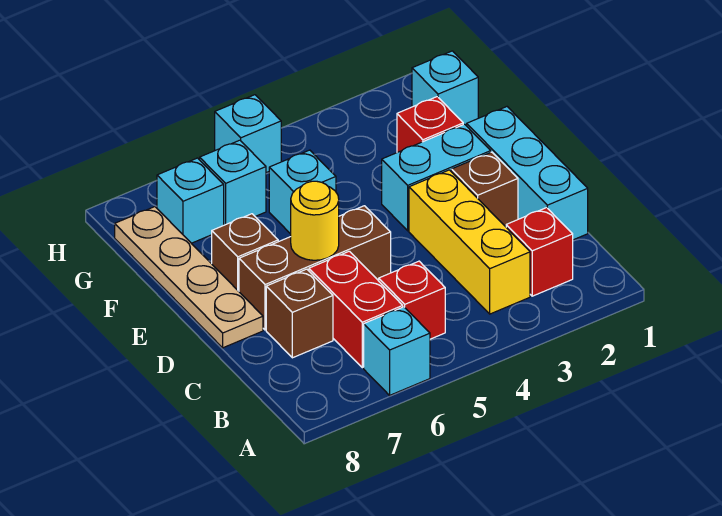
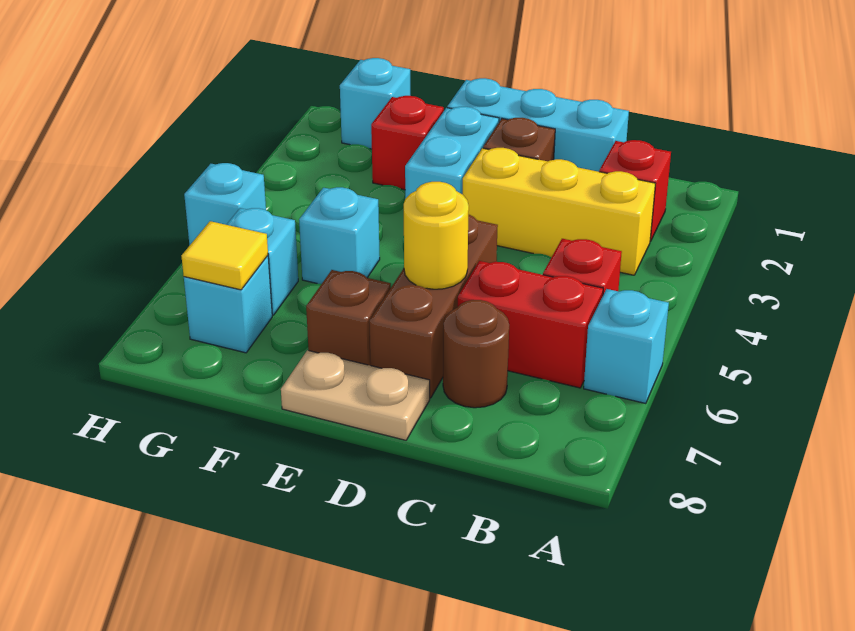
brown brick C7 level 1 -> brown round brick C7 level 1
tan plate D8:G8 level 1 -> tan plate D8:E8 level 1
none -> yellow tile G7 level 2

